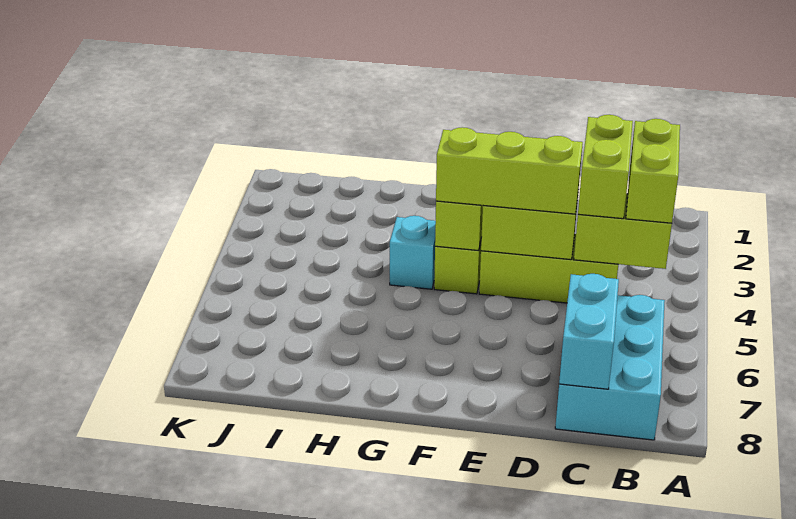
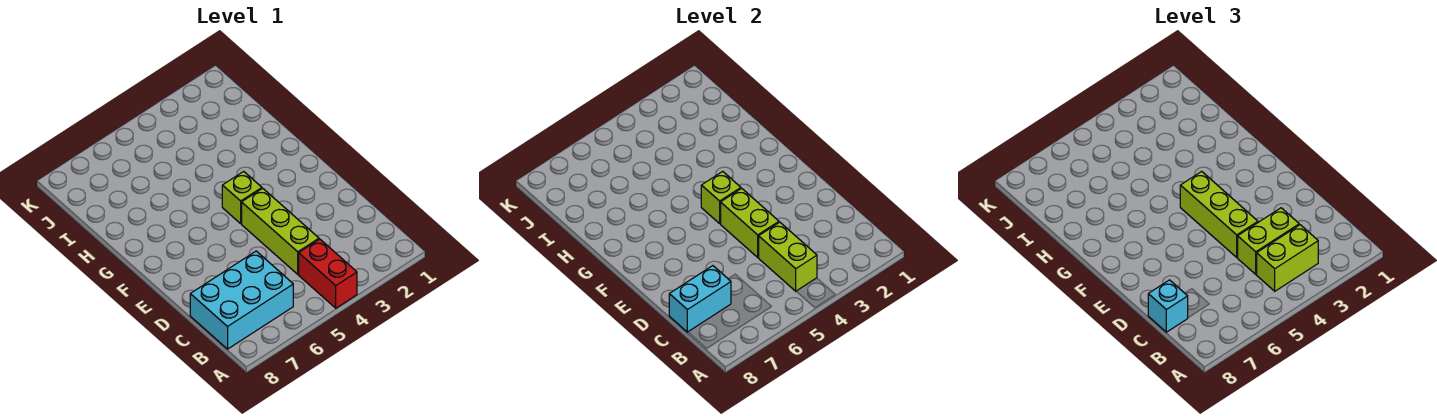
none -> red brick A4:B4 level 1
cyan brick G4 level 1 -> cyan brick C8 level 3

